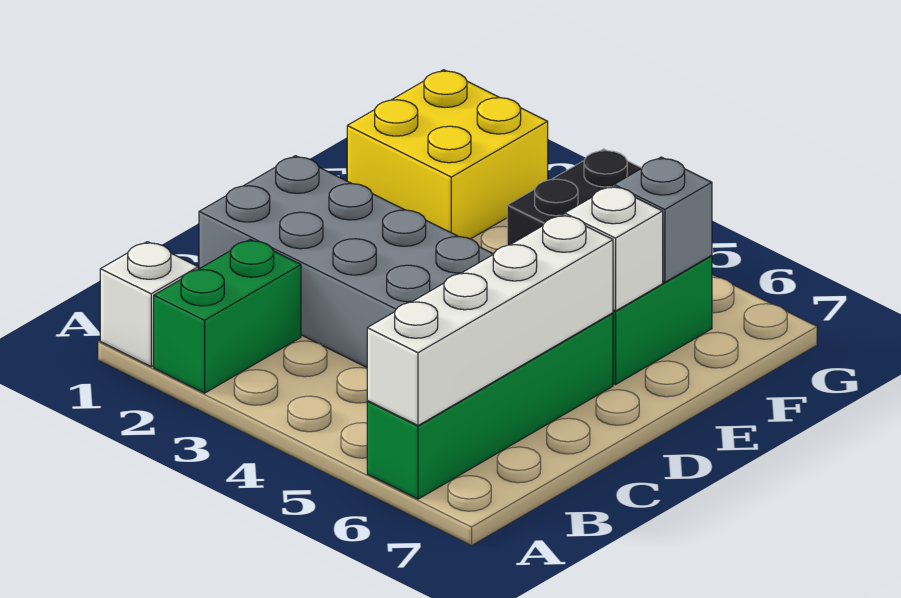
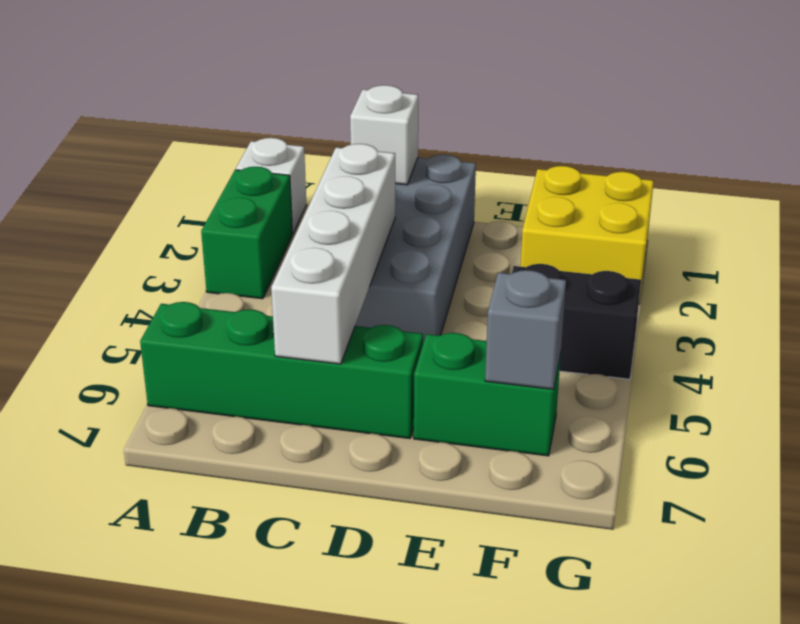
green brick A2:B2 level 1 -> green brick A2:A3 level 1
white brick A6:D6 level 2 -> white brick C3:C6 level 2
white brick E6 level 2 -> white brick C1 level 2

